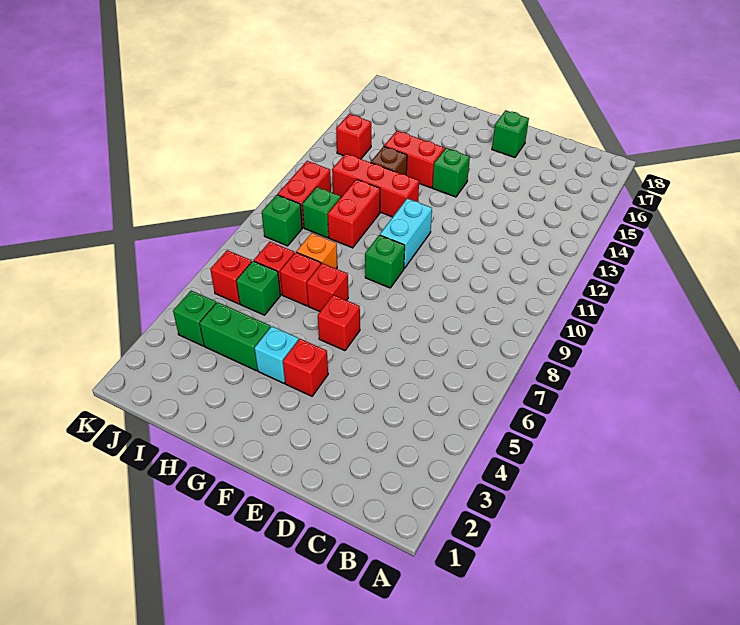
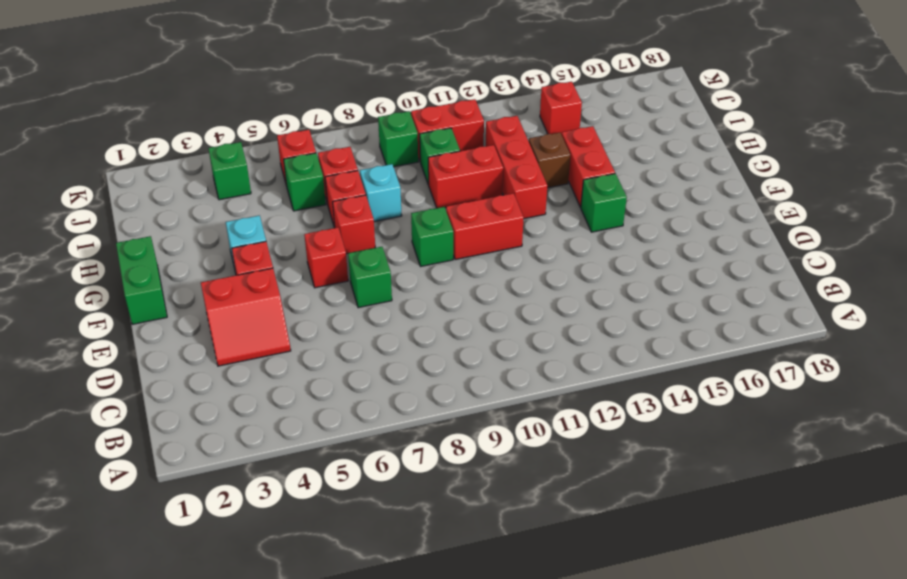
none -> red slope D3:E4 level 1 top E
green brick E17 level 1 -> green brick E7 level 1
cyan brick F10:F11 level 1 -> red brick F10:F11 level 1
green brick H4:I4 level 1 -> green brick F1:G1 level 1
orange brick H8 level 1 -> cyan brick H8 level 1

